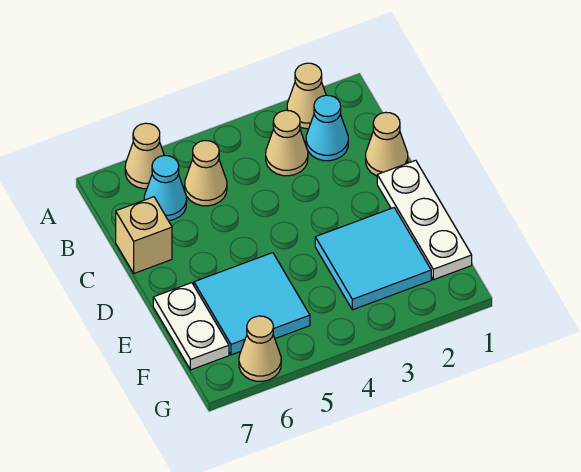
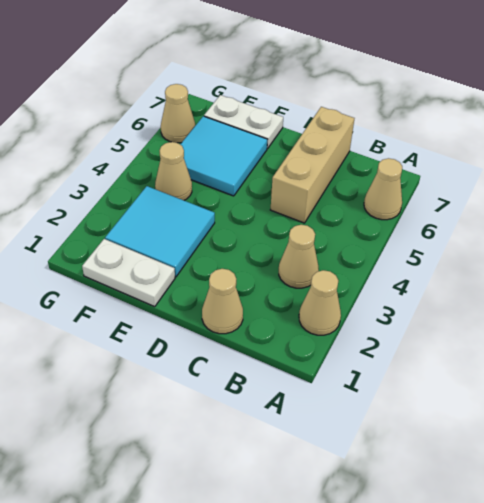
cyan cone B2 level 1 -> none
tan cone B5 level 1 -> tan cone F4 level 1
cyan cone B6 level 1 -> none
tan brick C7 level 1 -> tan brick C5:C7 level 1
white plate D1:F1 level 1 -> white plate E1:F1 level 1

